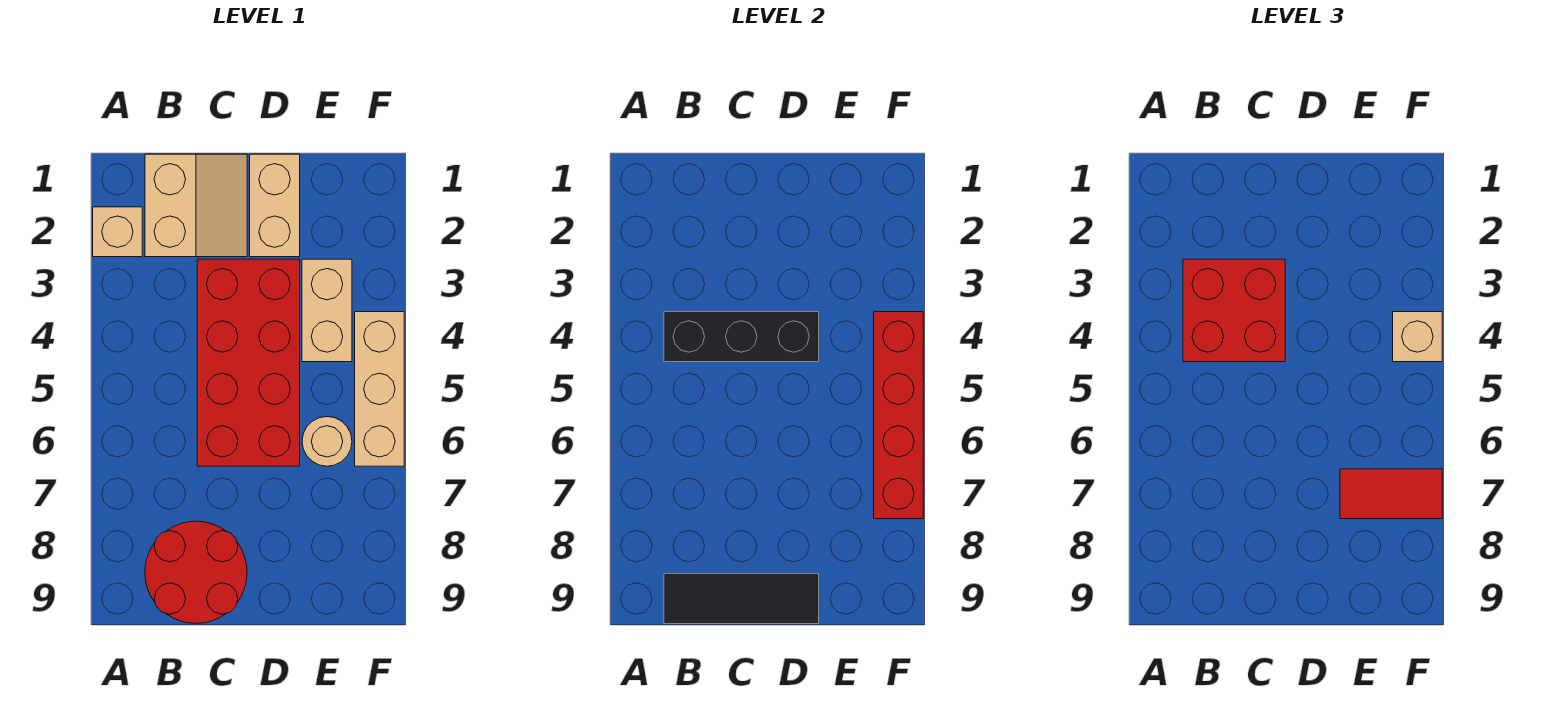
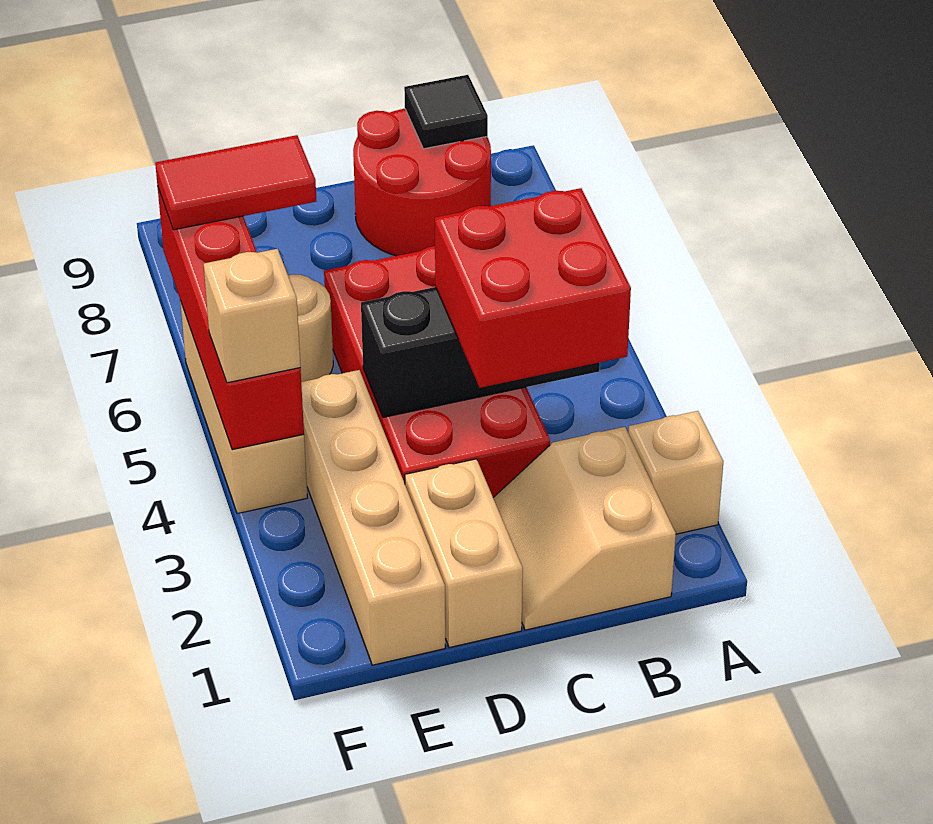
black tile B9:D9 level 2 -> black tile B9 level 2
tan brick E3:E4 level 1 -> tan brick E1:E4 level 1

